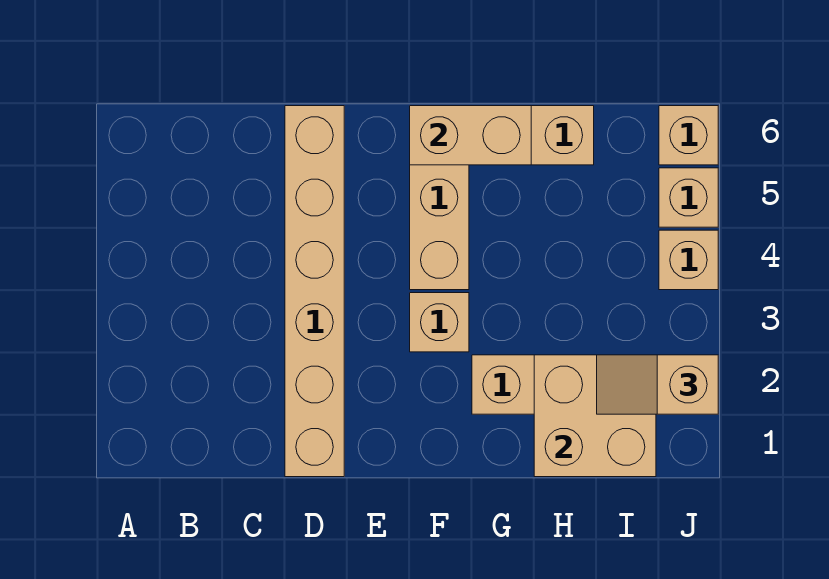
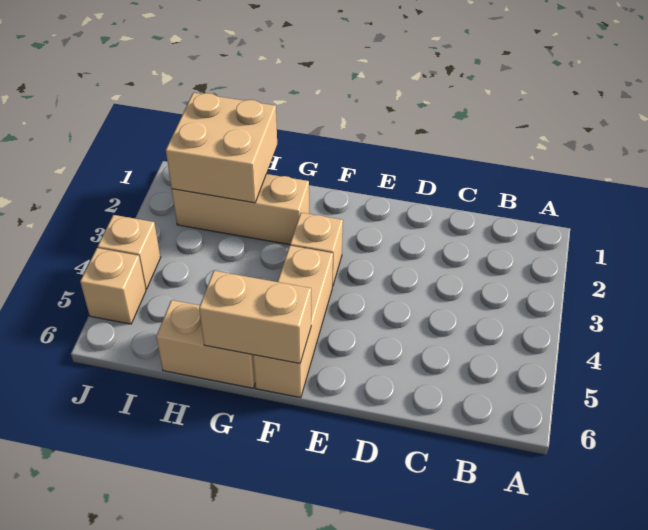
tan brick D1:D6 level 1 -> none
tan slope I2:J2 level 3 top J -> none
tan brick J6 level 1 -> none

